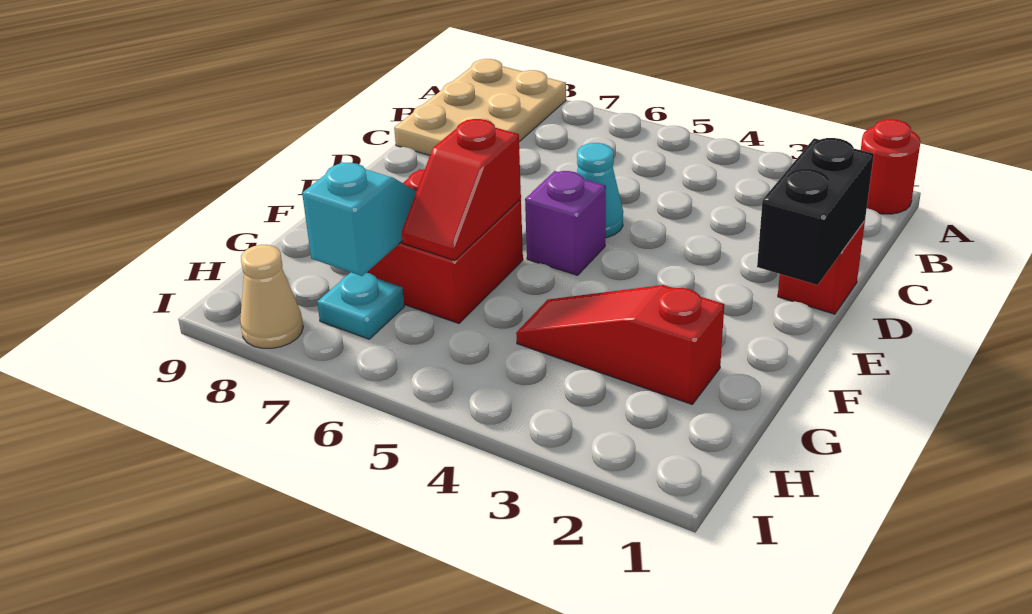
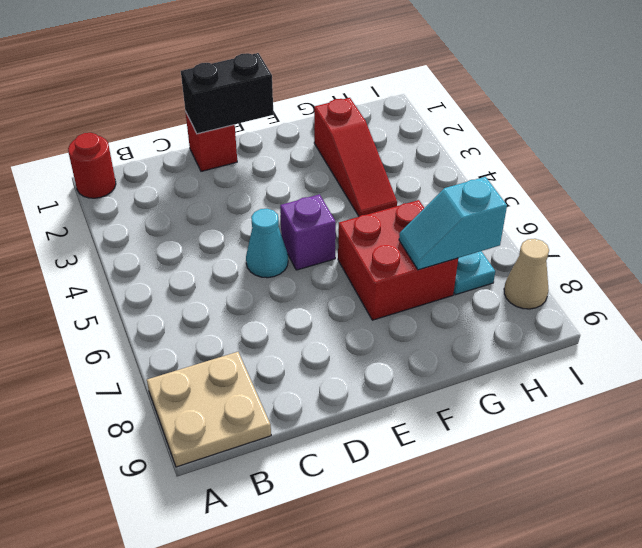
tan plate A8:C9 level 1 -> tan plate A8:B9 level 1
red slope F6:G6 level 2 top F -> none

